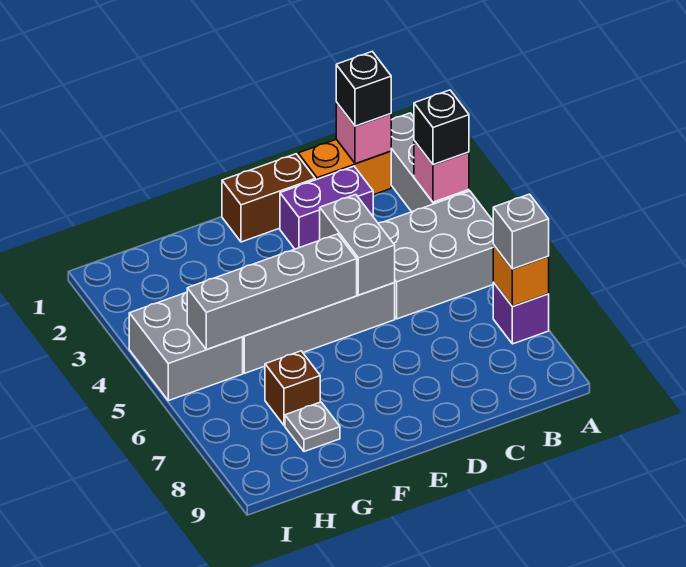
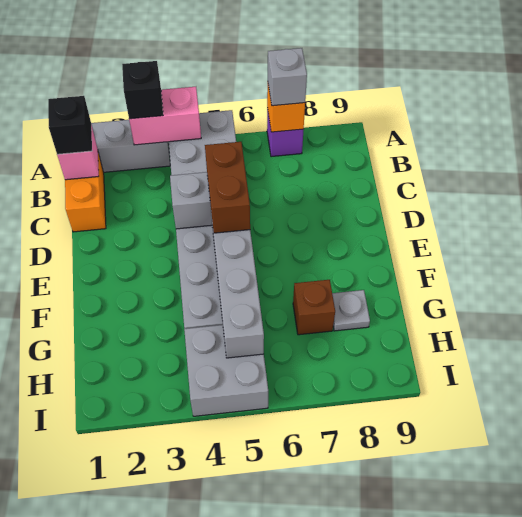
pink brick A3 level 2 -> pink brick A3:A4 level 2
purple brick C2:D2 level 1 -> none
brown brick D1:E1 level 1 -> brown brick D5:E5 level 3

